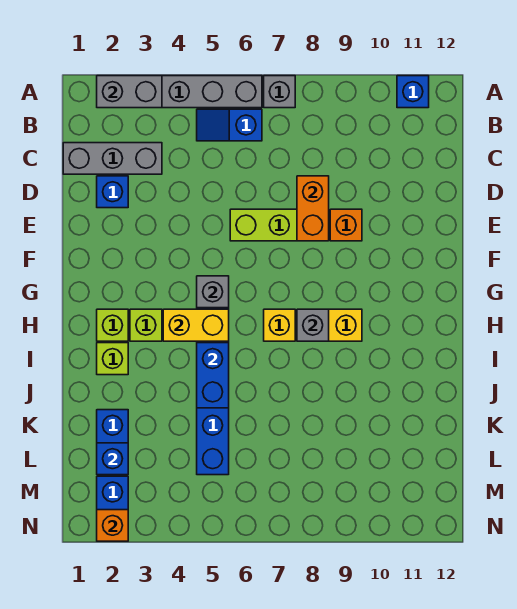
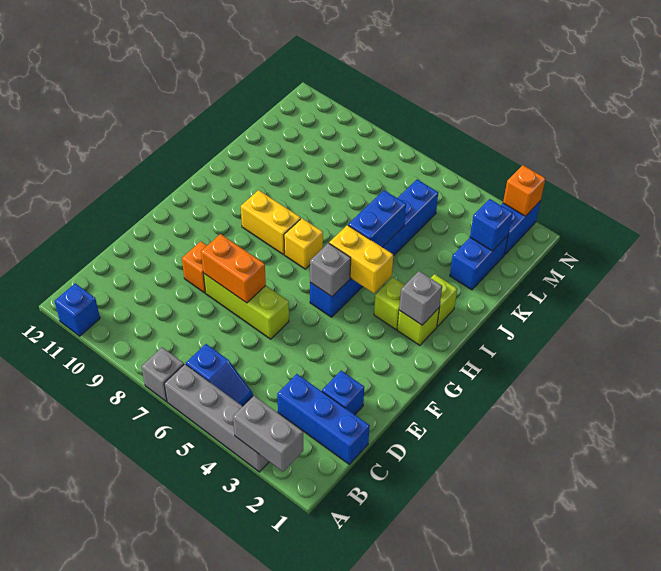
grey brick C1:C3 level 1 -> blue brick C1:C3 level 1
orange brick D8:E8 level 2 -> orange brick E7:E8 level 2
grey brick H8 level 2 -> grey brick H2 level 2

